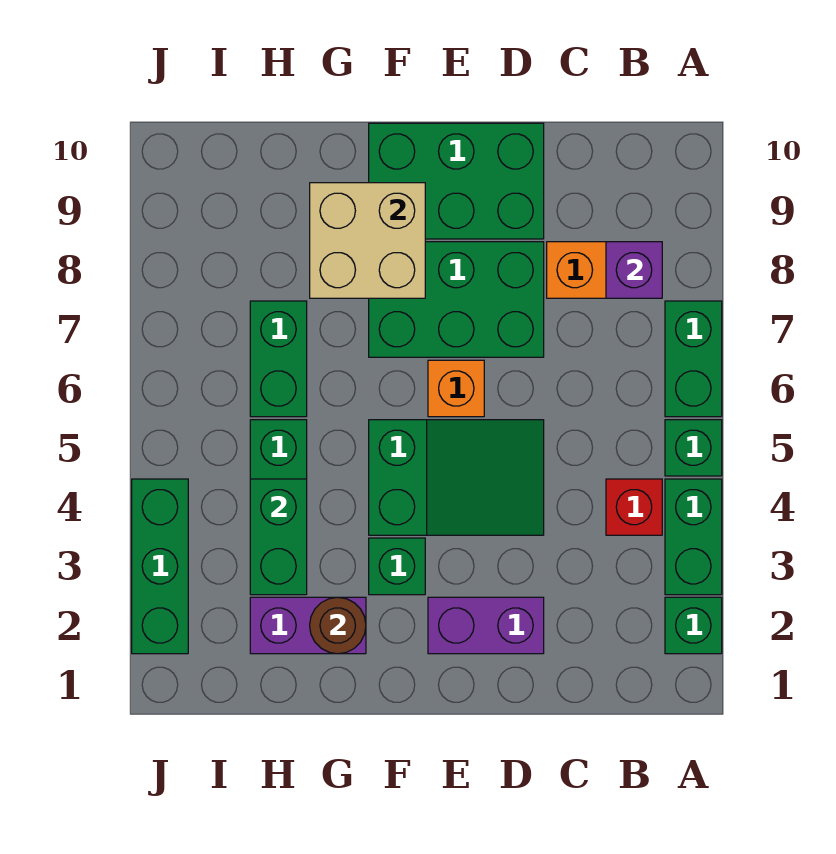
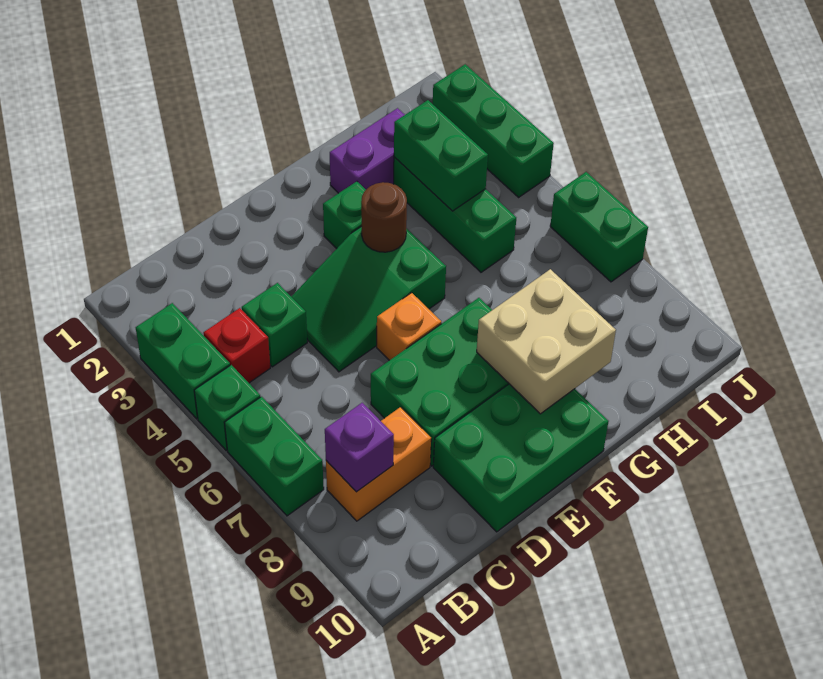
green brick A2 level 1 -> green brick C4 level 1
purple brick D2:E2 level 1 -> none
brown round brick G2 level 2 -> brown round brick F4 level 2
green brick H6:H7 level 1 -> green brick J6:J7 level 1

